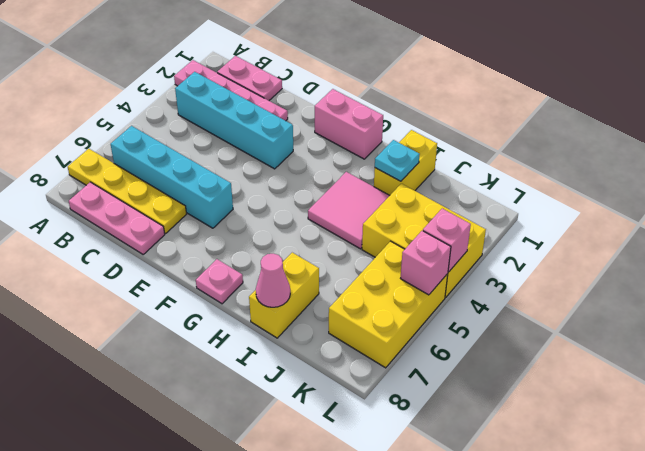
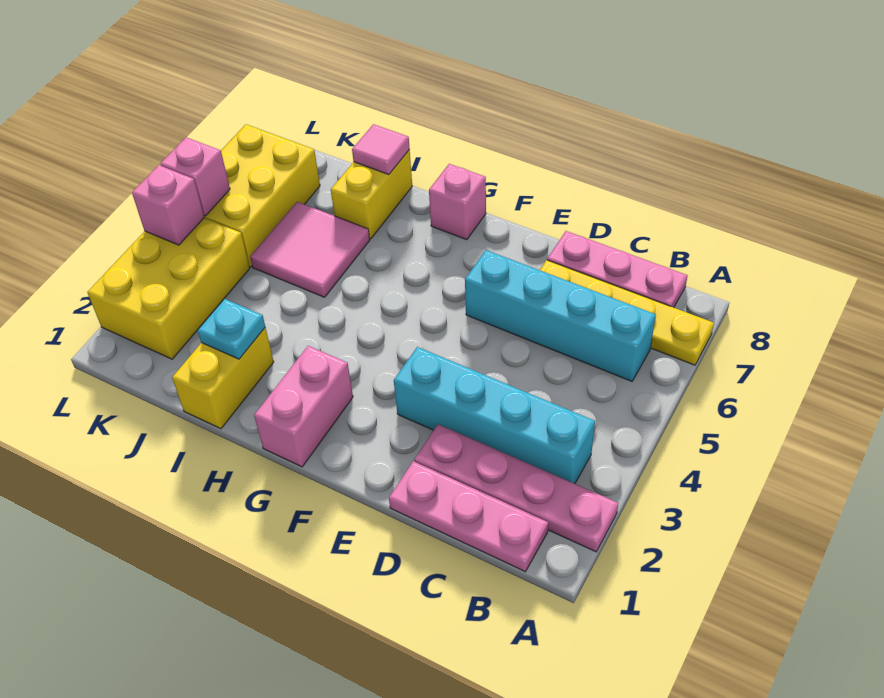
pink plate B1:C1 level 1 -> pink plate B1:D1 level 1
pink brick F1:G1 level 1 -> pink brick G1:G2 level 1
pink plate G8 level 1 -> pink brick G8 level 1
pink tile H3:I4 level 1 -> pink tile I5:J6 level 1
pink cone I8 level 2 -> pink tile I8 level 2
yellow brick J3:L4 level 1 -> yellow brick K2:L4 level 1

